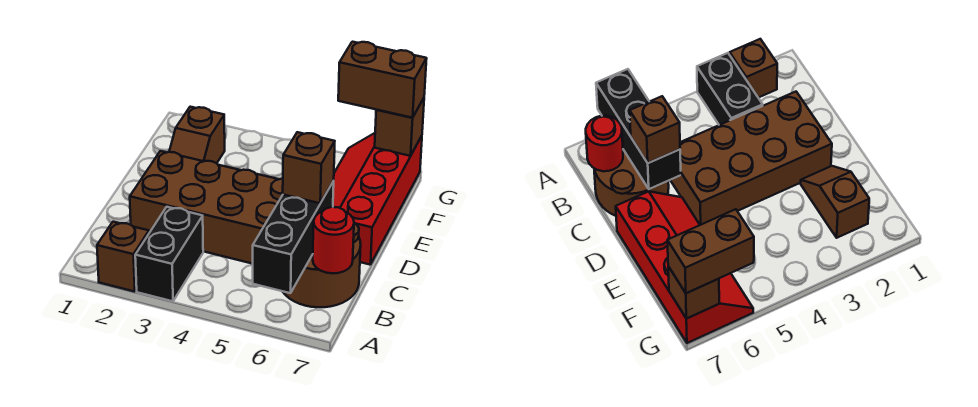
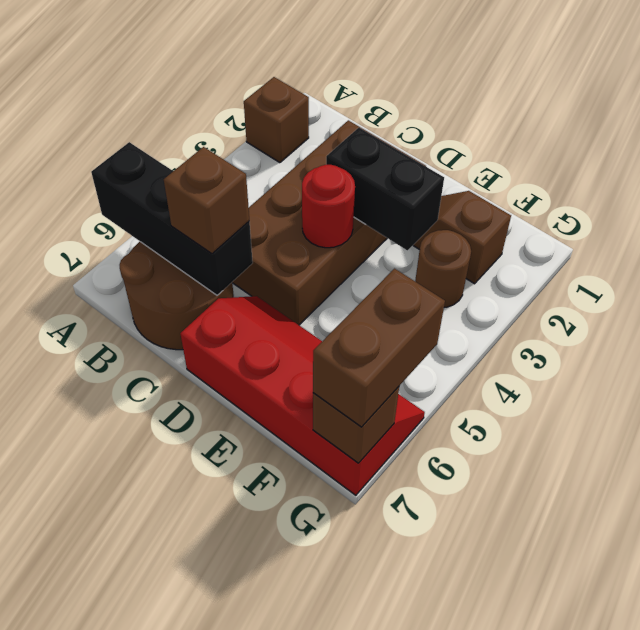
black brick A3:B3 level 1 -> black brick D3:E3 level 2
red round brick B7 level 2 -> red round brick D4 level 2
none -> brown round brick F3 level 1

